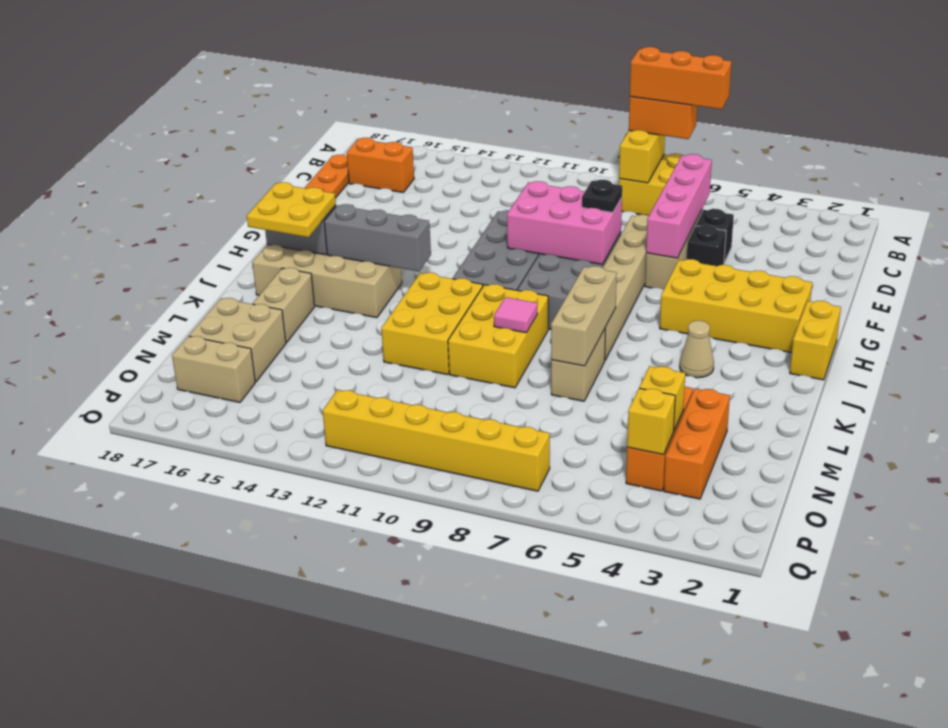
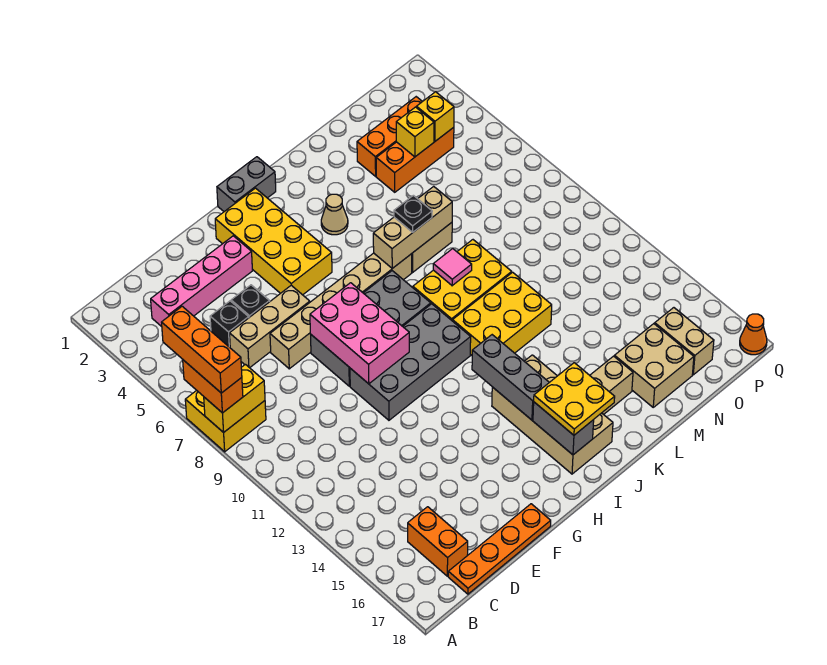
pink brick C6:F6 level 2 -> pink brick C3:F3 level 1
black plate F8 level 3 -> black plate K7 level 3
yellow brick H1:I1 level 1 -> grey brick H1:I1 level 1
yellow brick P7:P12 level 1 -> none
none -> orange cone Q18 level 1

